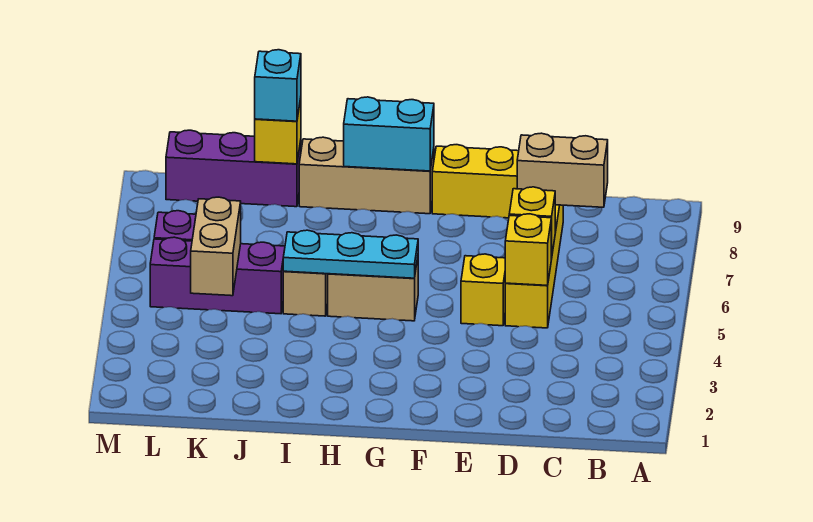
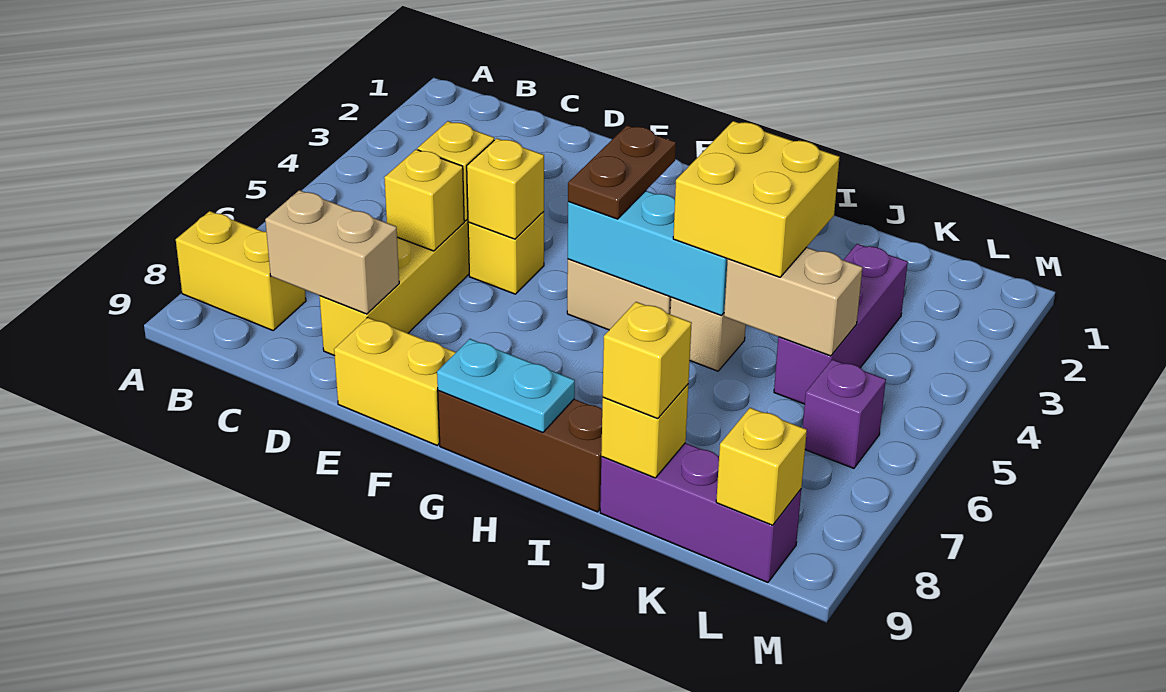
none -> yellow brick A8:B8 level 1
none -> yellow brick E5 level 2
none -> brown plate G4:G5 level 3
cyan plate G5:I5 level 2 -> cyan brick G5:I5 level 2
tan brick G9:I9 level 1 -> brown brick G9:I9 level 1
cyan brick G9:H9 level 2 -> cyan plate G9:H9 level 2
none -> yellow brick I4:J5 level 3
purple brick J5:L5 level 1 -> purple brick K3:K5 level 1
cyan brick J9 level 3 -> yellow brick J9 level 3
tan brick K4:K5 level 2 -> tan brick J5:K5 level 2
none -> yellow brick L9 level 2

